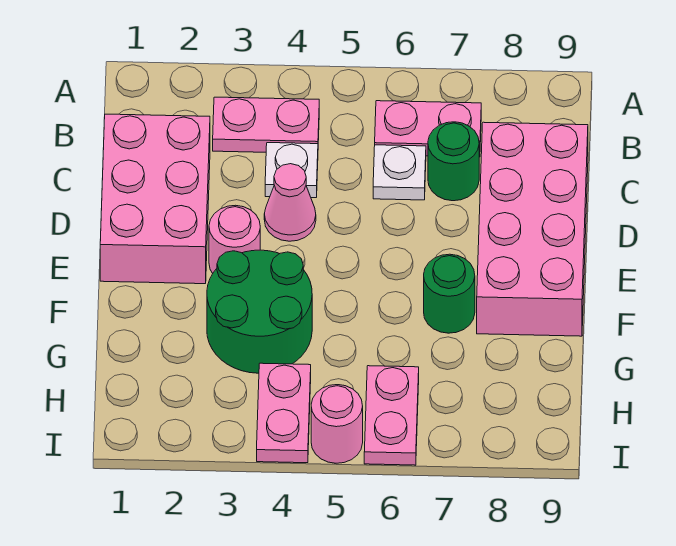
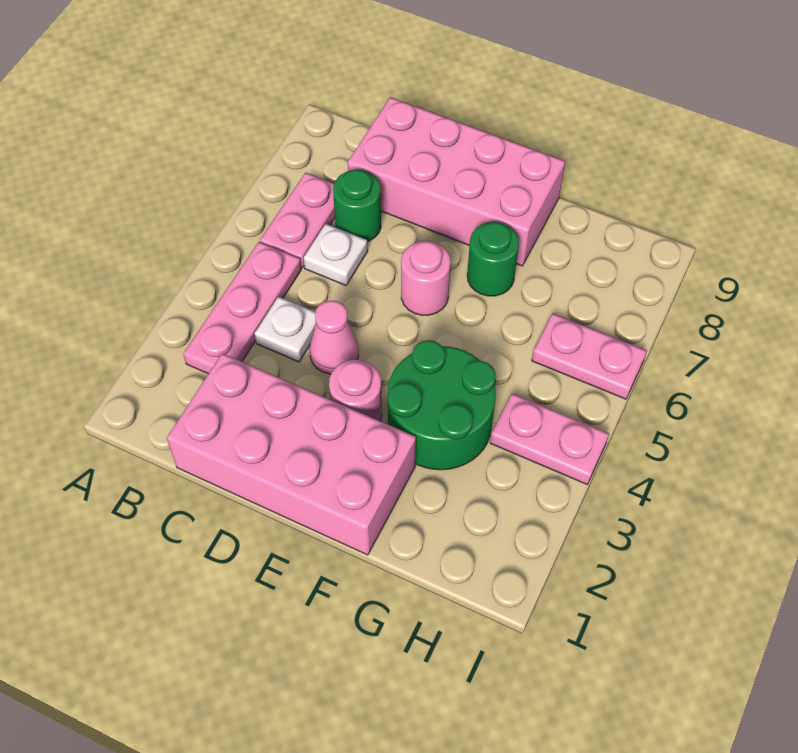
pink plate B3:B4 level 1 -> pink plate B3:B5 level 1
pink brick C1:E2 level 1 -> pink brick C1:F2 level 1
pink round brick I5 level 1 -> pink round brick E6 level 1

